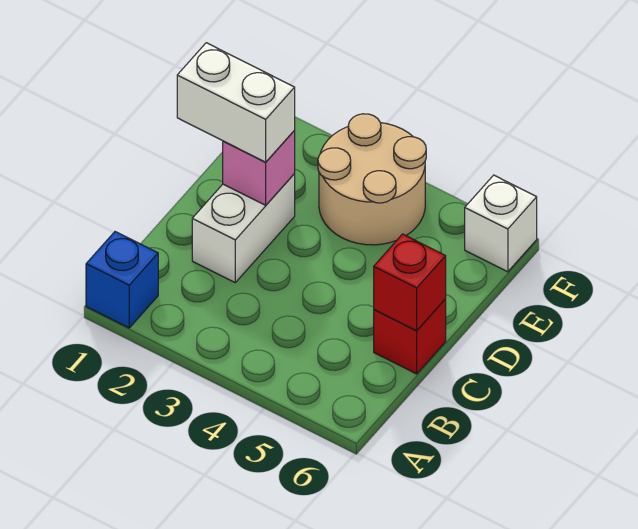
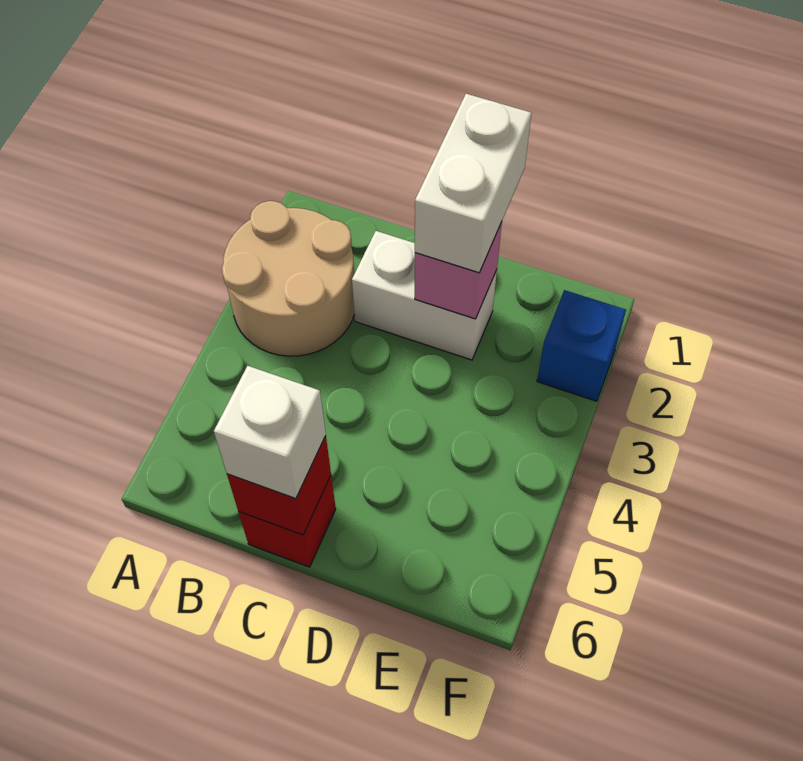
blue brick A1 level 1 -> blue brick F2 level 1
tan round brick E3:F4 level 1 -> tan round brick A2:B3 level 1
white brick F6 level 1 -> white brick C6 level 3

